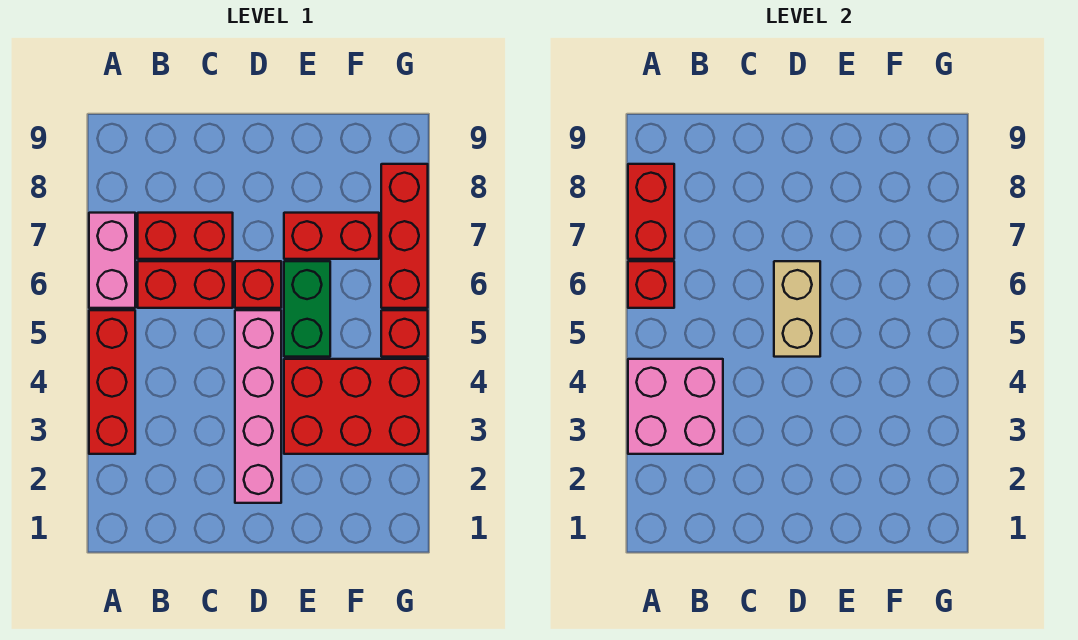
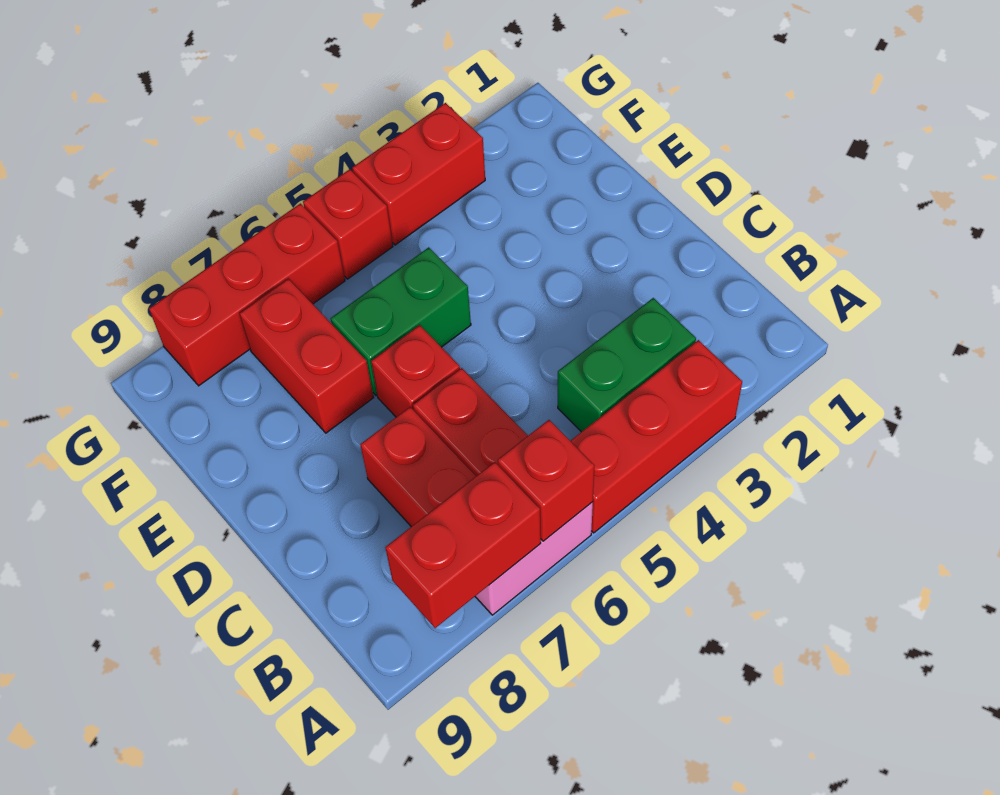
pink brick A3:B4 level 2 -> none
none -> green brick B3:B4 level 1
pink brick D2:D5 level 1 -> none
tan brick D5:D6 level 2 -> none
red brick E3:G4 level 1 -> red brick G3:G4 level 1

